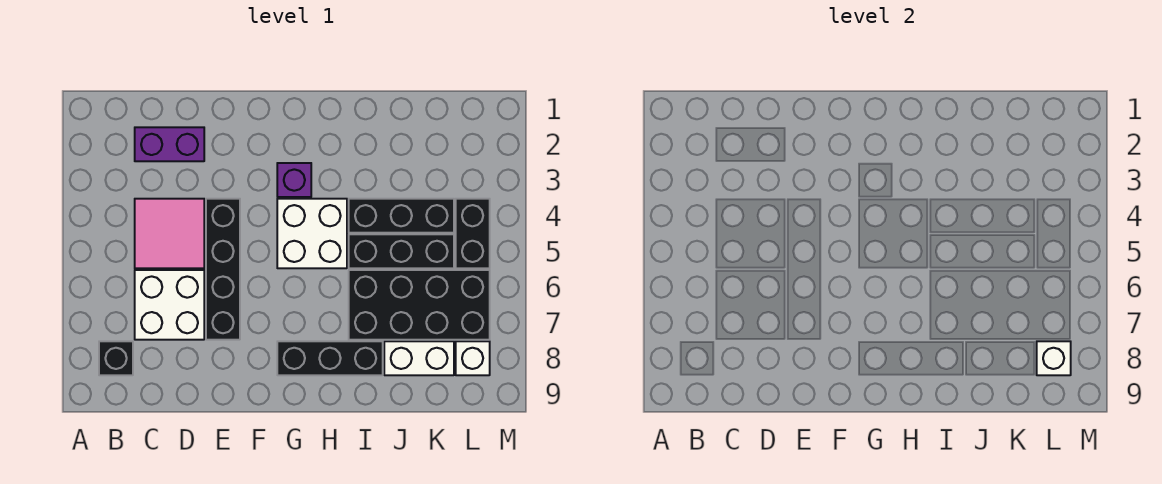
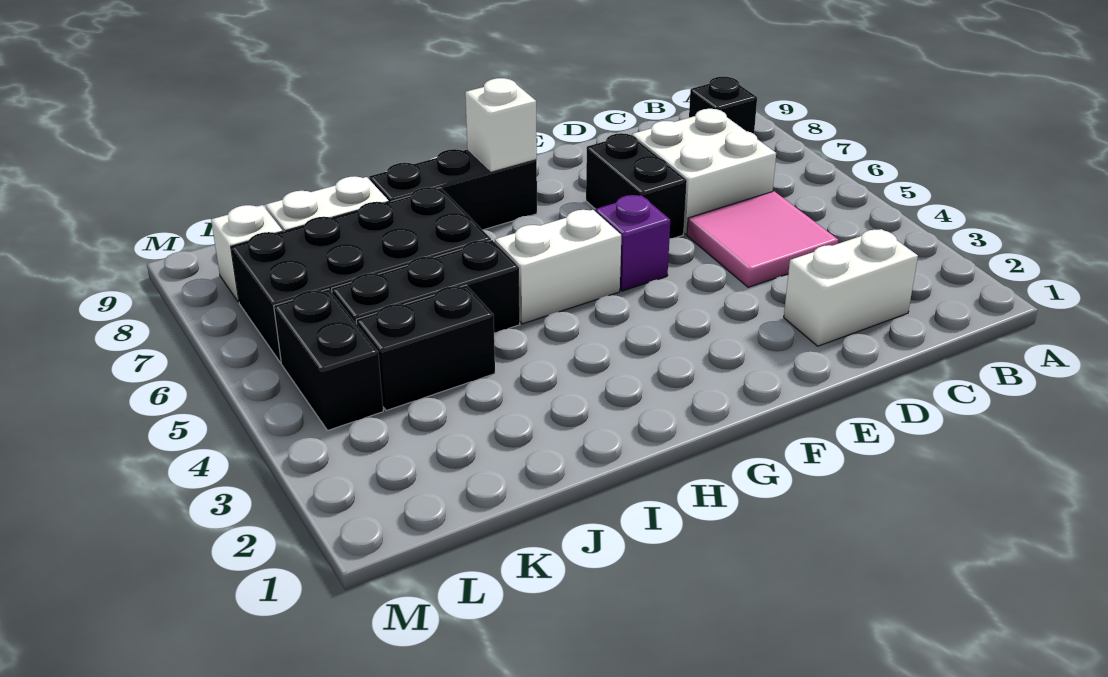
purple brick C2:D2 level 1 -> white brick C2:D2 level 1
black brick E4:E7 level 1 -> black brick E6:E7 level 1
purple brick G3 level 1 -> purple brick F5 level 1
white brick G4:H5 level 1 -> white brick G5:H5 level 1
black brick I4:K4 level 1 -> black brick J4:K4 level 1
white brick L8 level 2 -> white brick G8 level 2

